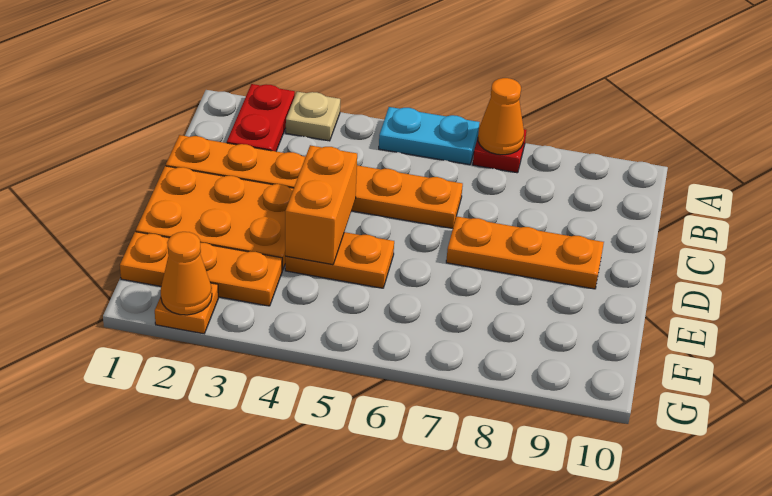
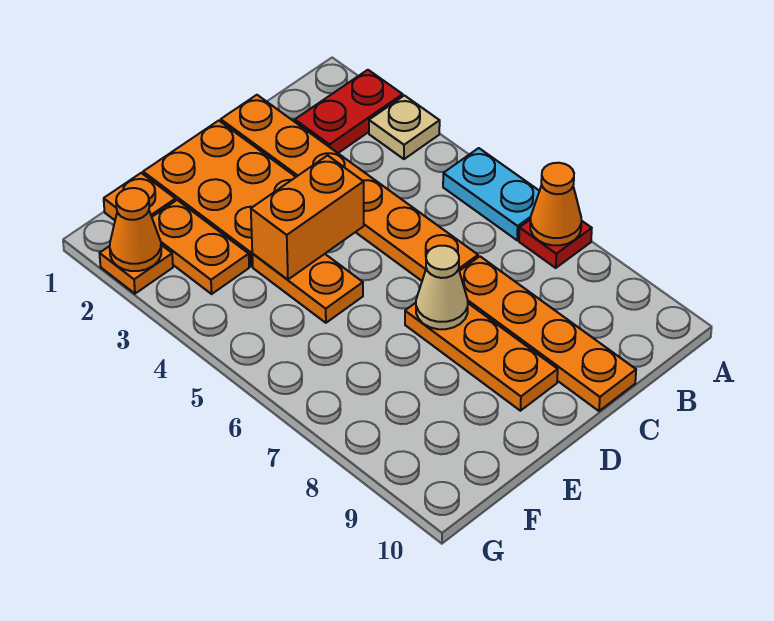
none -> orange plate C7:C10 level 1
none -> tan cone D7 level 2

